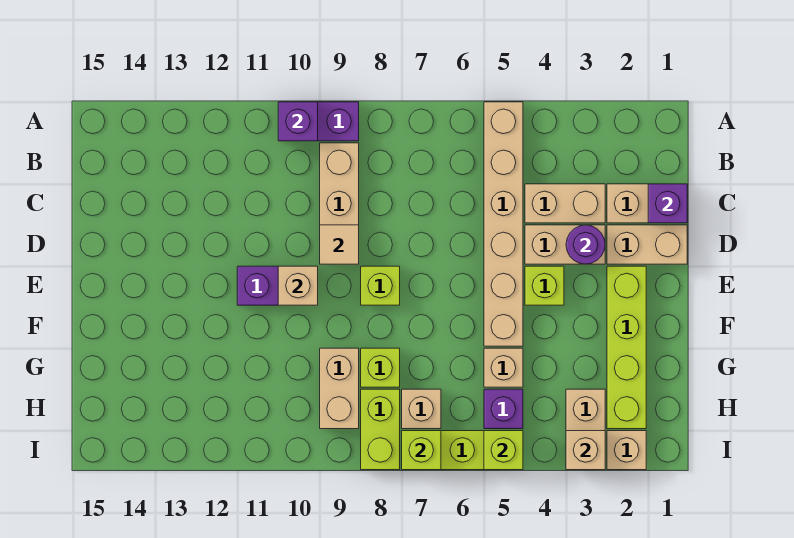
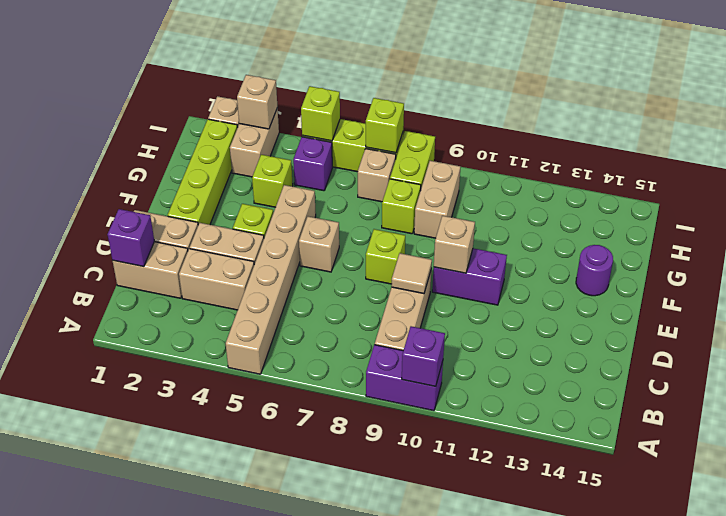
purple round brick D3 level 2 -> purple round brick F14 level 1
none -> lime brick G4 level 1
tan brick G5 level 1 -> tan brick E6 level 1

